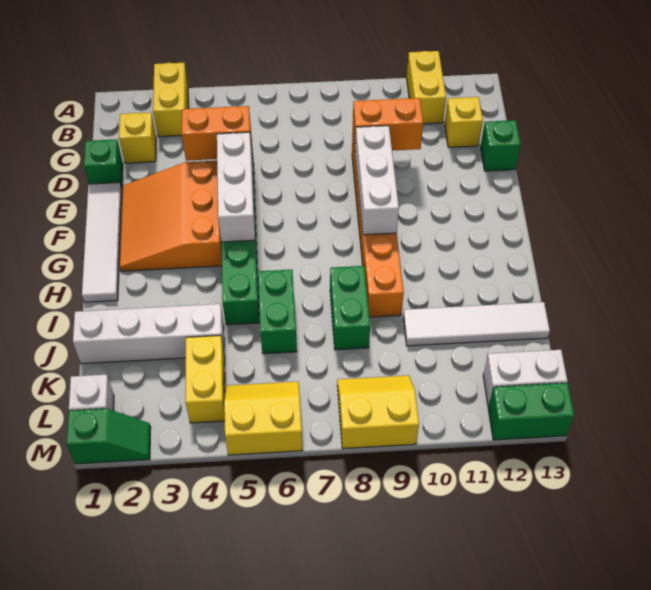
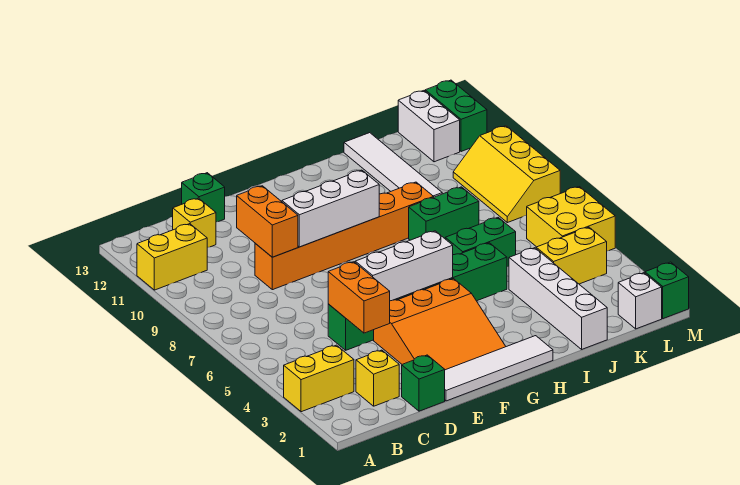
yellow slope L5:M6 level 1 top M -> yellow brick L5:M6 level 1
yellow slope L8:M9 level 1 top M -> yellow slope L8:M10 level 1 top M

